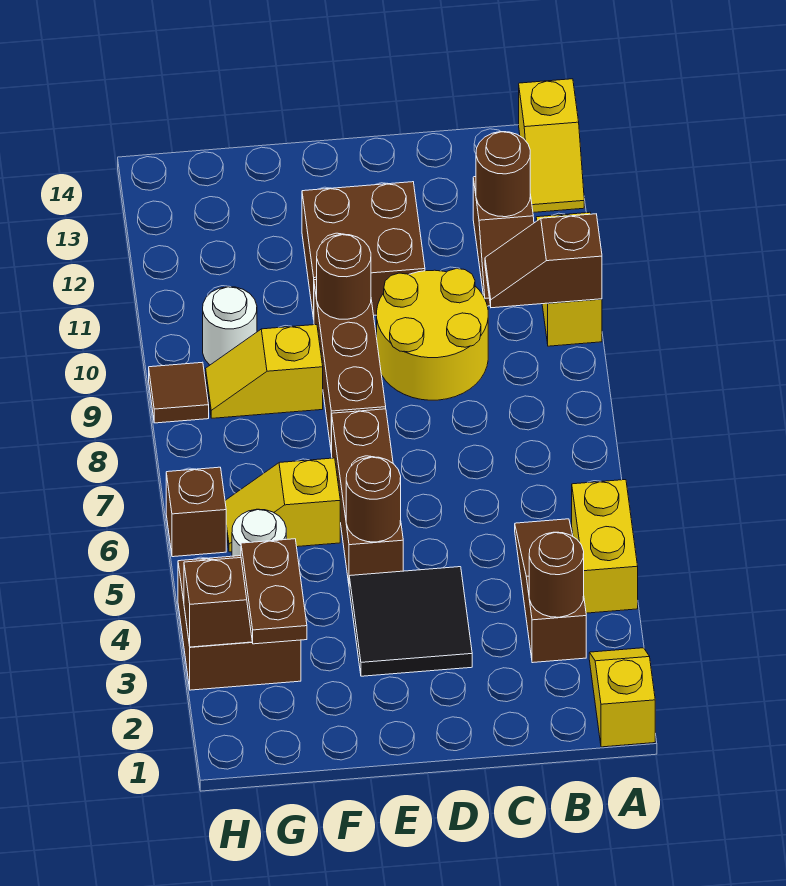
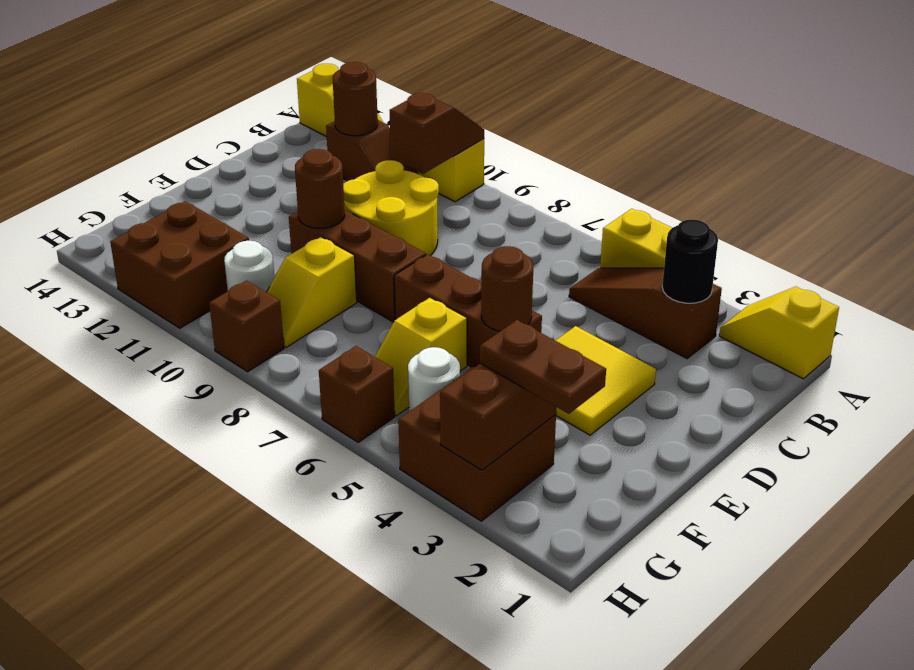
brown slope A10:B10 level 2 top A -> brown slope A10:B10 level 2 top B
brown round brick B3 level 2 -> black round brick B3 level 2
black tile D3:E4 level 1 -> yellow tile D3:E4 level 1
brown brick D11:E12 level 1 -> brown brick G11:H12 level 1
brown tile H9 level 1 -> brown brick H9 level 1

